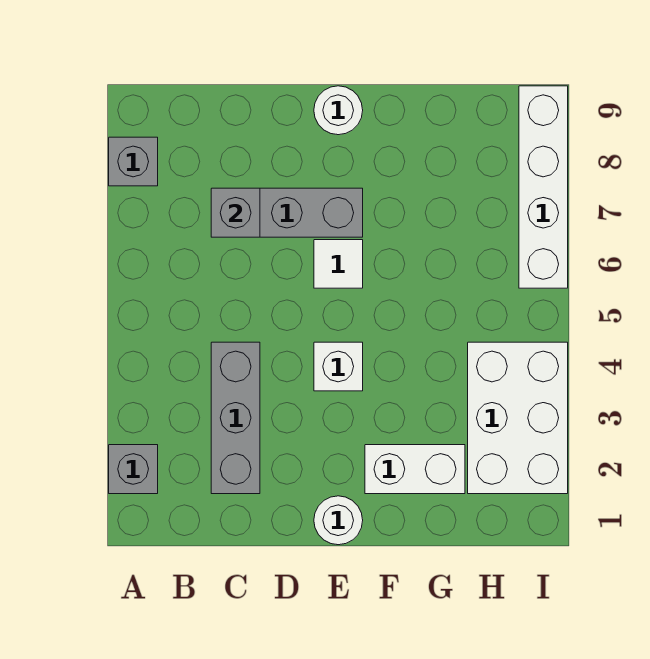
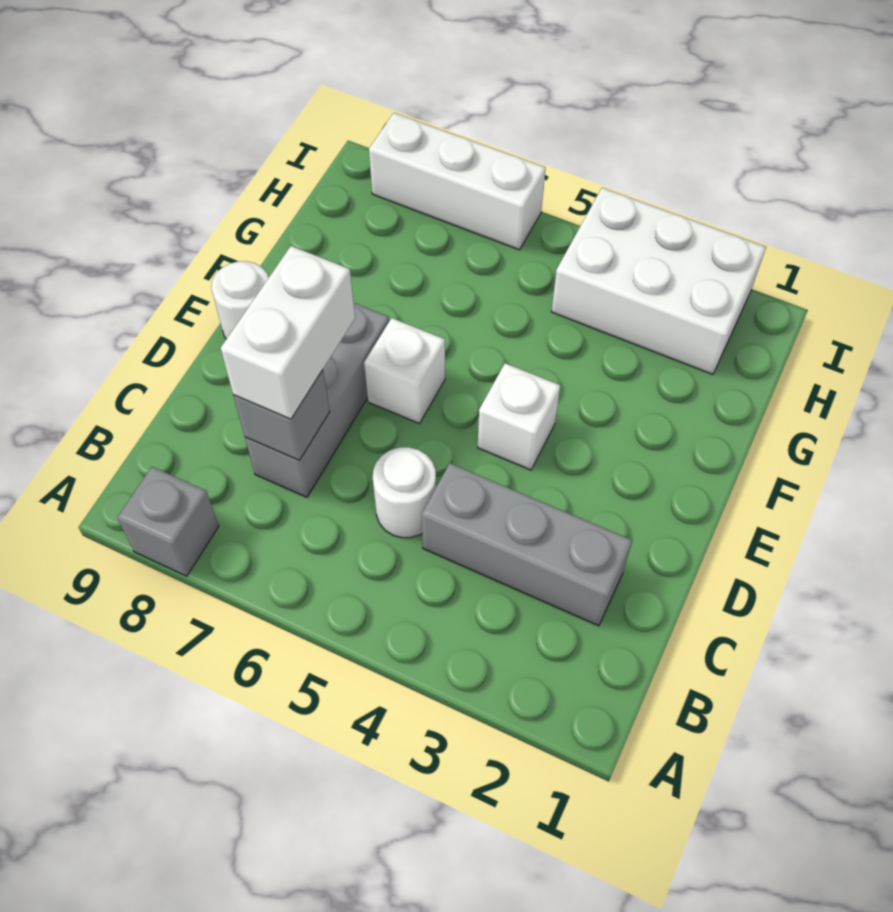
grey brick A2 level 1 -> none
white round brick E1 level 1 -> white round brick C5 level 1
white tile E6 level 1 -> white brick E6 level 1
white brick F2:G2 level 1 -> white brick C7:D7 level 3
white brick I6:I9 level 1 -> white brick I6:I8 level 1

